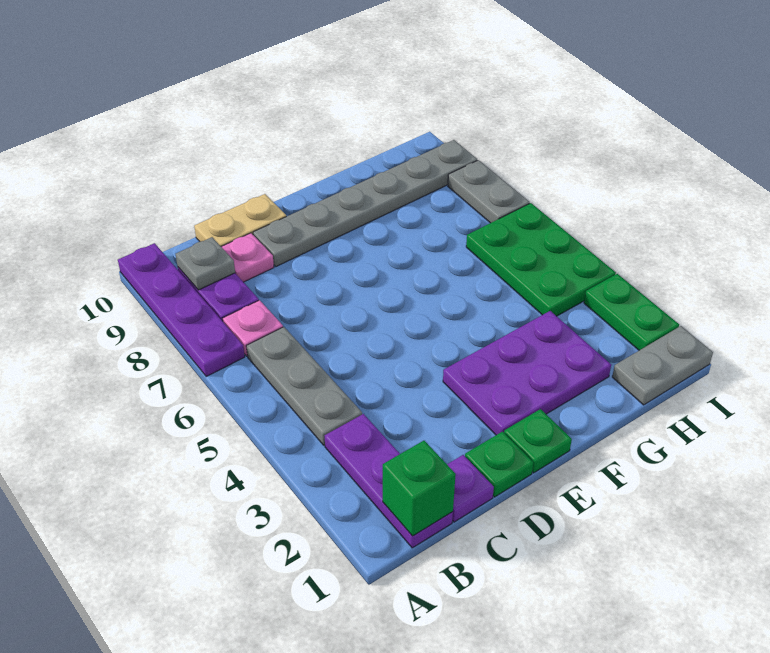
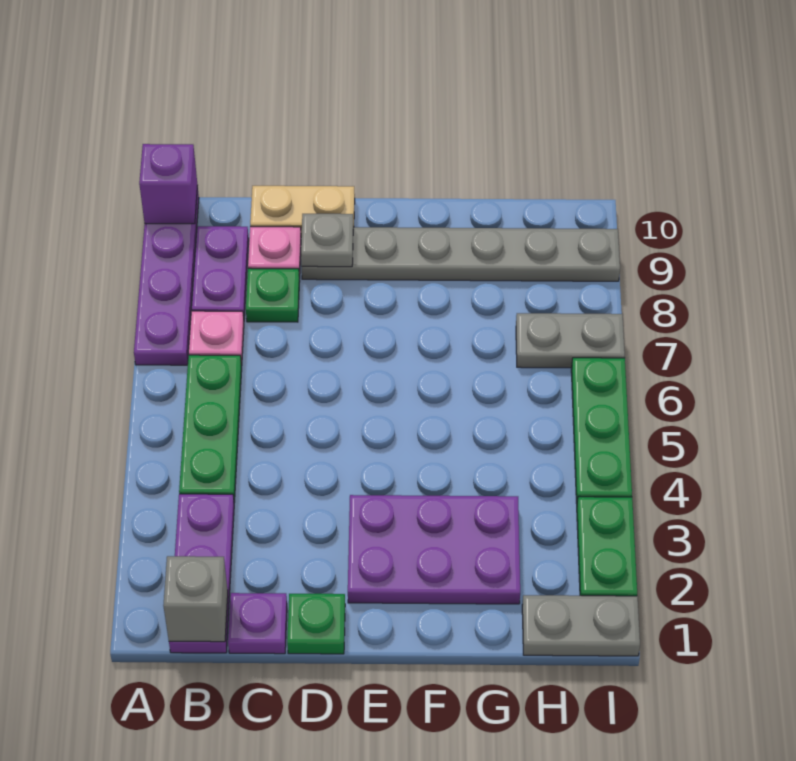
none -> purple brick A10 level 2
green brick B1 level 2 -> grey brick B1 level 2
grey plate B4:B6 level 1 -> green plate B4:B6 level 1
grey plate B9 level 2 -> grey plate D9 level 2
green plate E1 level 1 -> green plate C8 level 1
green plate H4:I6 level 1 -> green plate I4:I6 level 1
grey plate I7:I8 level 1 -> grey plate H7:I7 level 1

